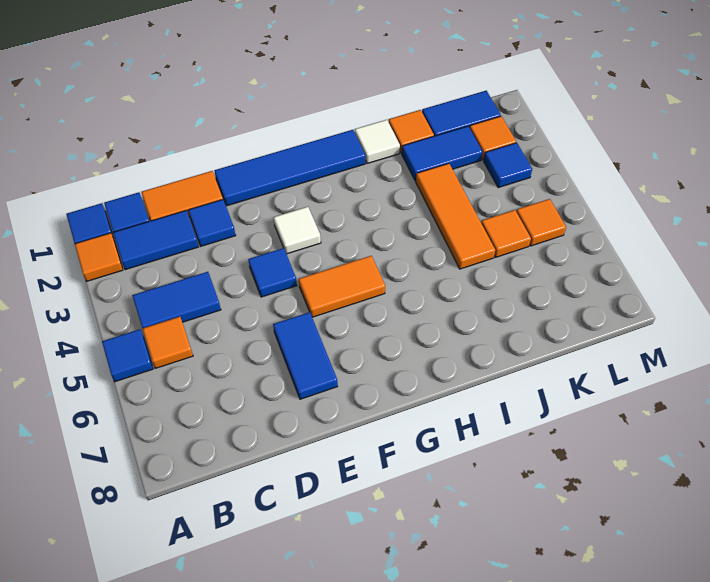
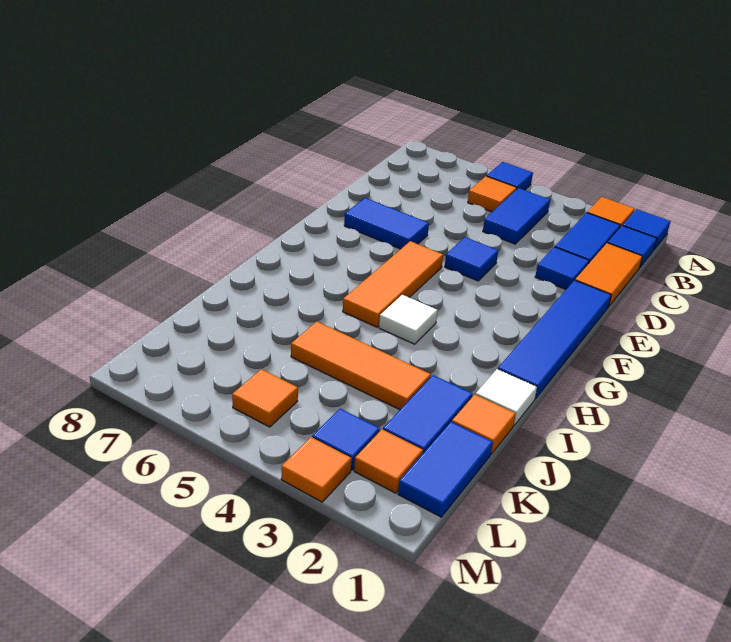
white tile F3 level 1 -> white tile H4 level 1
orange tile F5:G5 level 1 -> orange tile F5:H5 level 1
orange tile K5 level 1 -> orange tile M3 level 1

